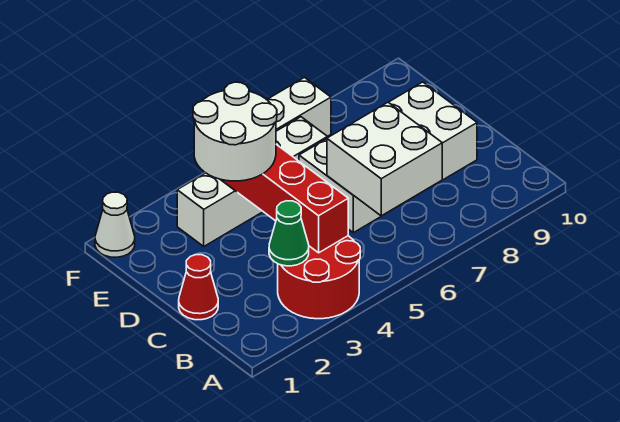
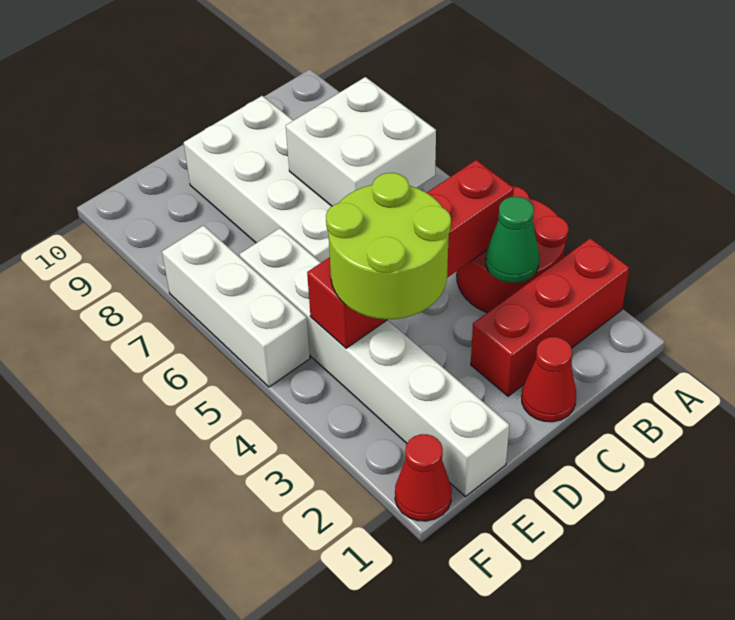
none -> red brick A2:C2 level 1
white round brick D3:E4 level 3 -> lime round brick D3:E4 level 3
white brick E3:E6 level 1 -> white brick E1:E6 level 1
white cone F1 level 1 -> red cone F1 level 1

